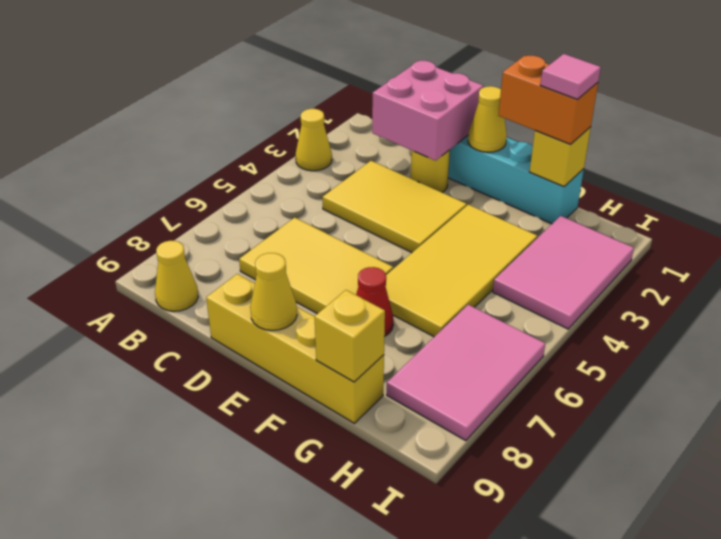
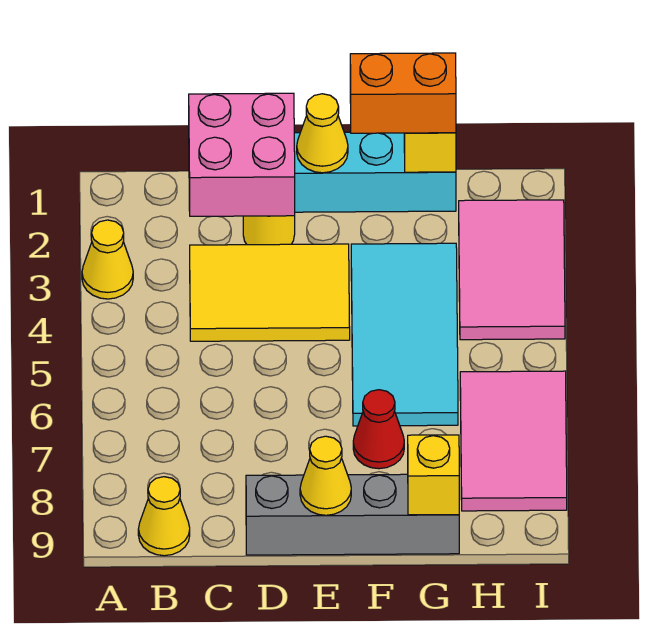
yellow tile C6:E7 level 1 -> none
yellow brick D9:G9 level 1 -> grey brick D9:G9 level 1
yellow tile F3:G6 level 1 -> cyan tile F3:G6 level 1
pink tile G1 level 4 -> none

